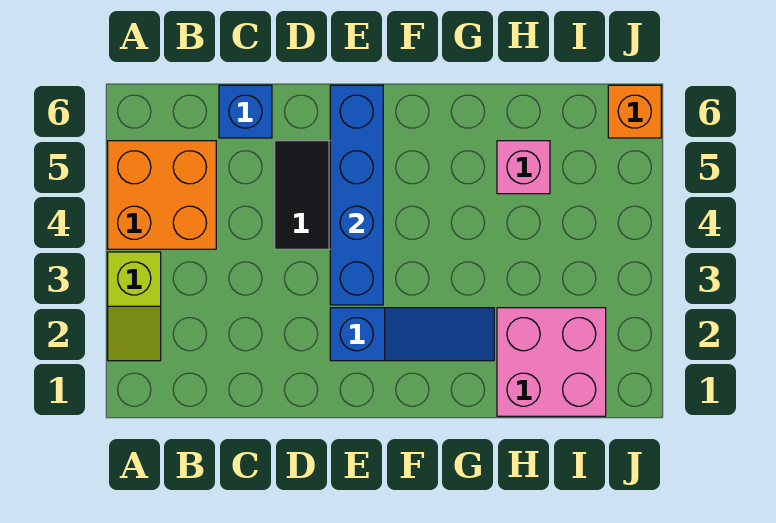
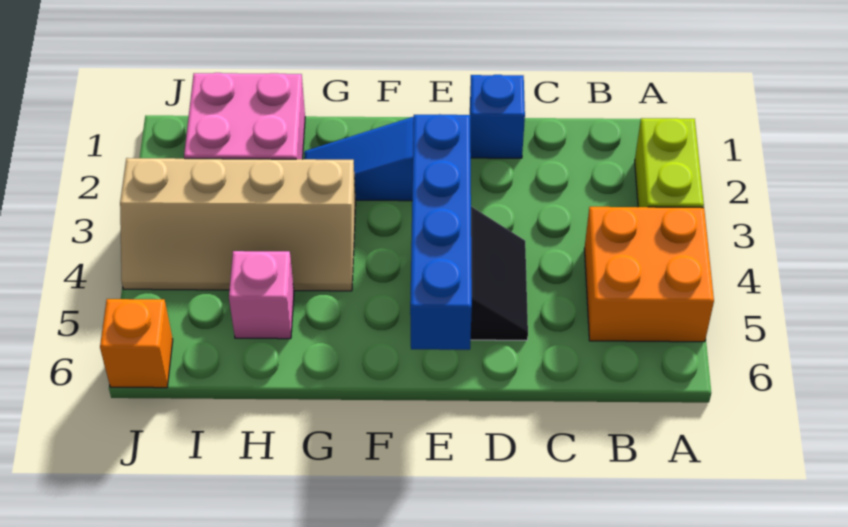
lime slope A2:A3 level 1 top 3 -> lime brick A2:A3 level 1
blue brick C6 level 1 -> blue brick D1 level 1
none -> tan slope G3:J4 level 1 top 3

